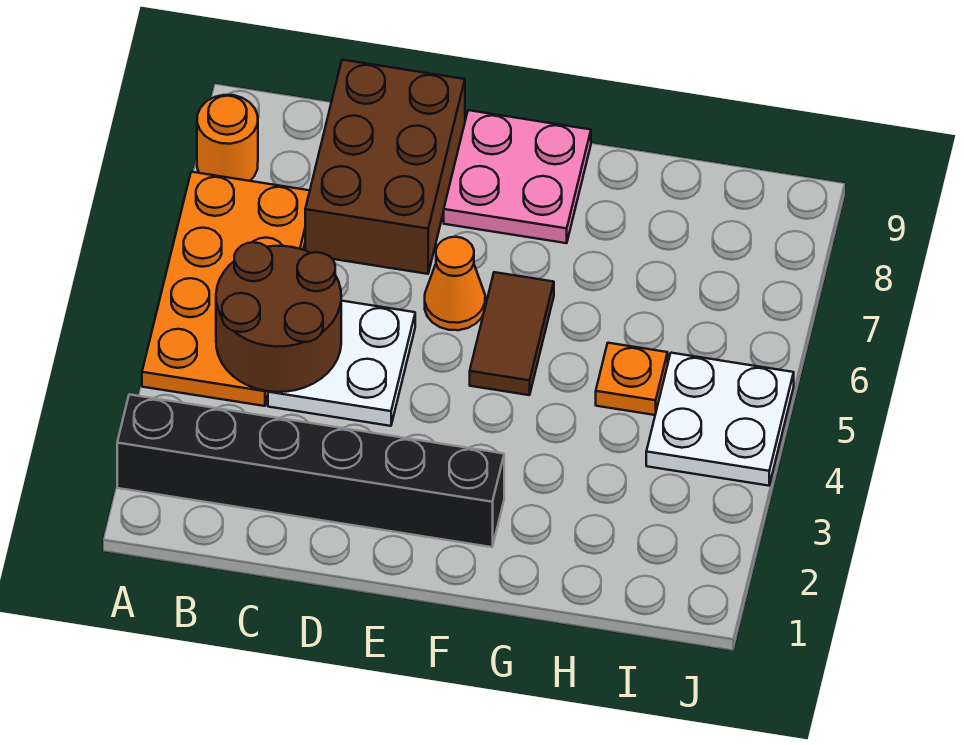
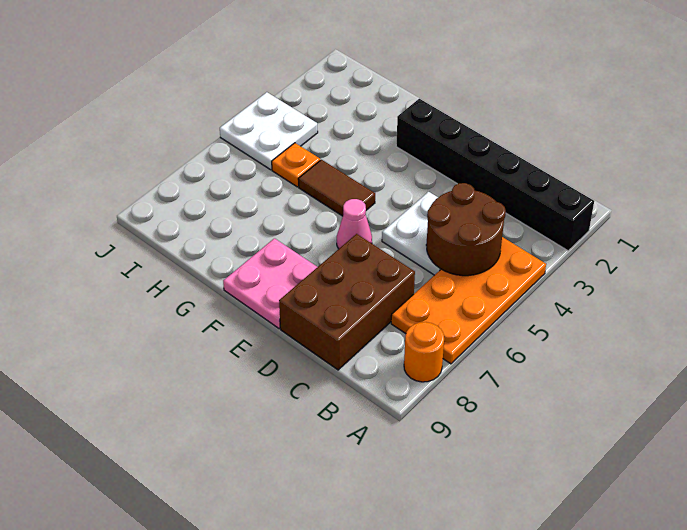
orange cone E6 level 1 -> pink cone E6 level 1
brown tile F5:F6 level 1 -> brown tile F5:G5 level 1

